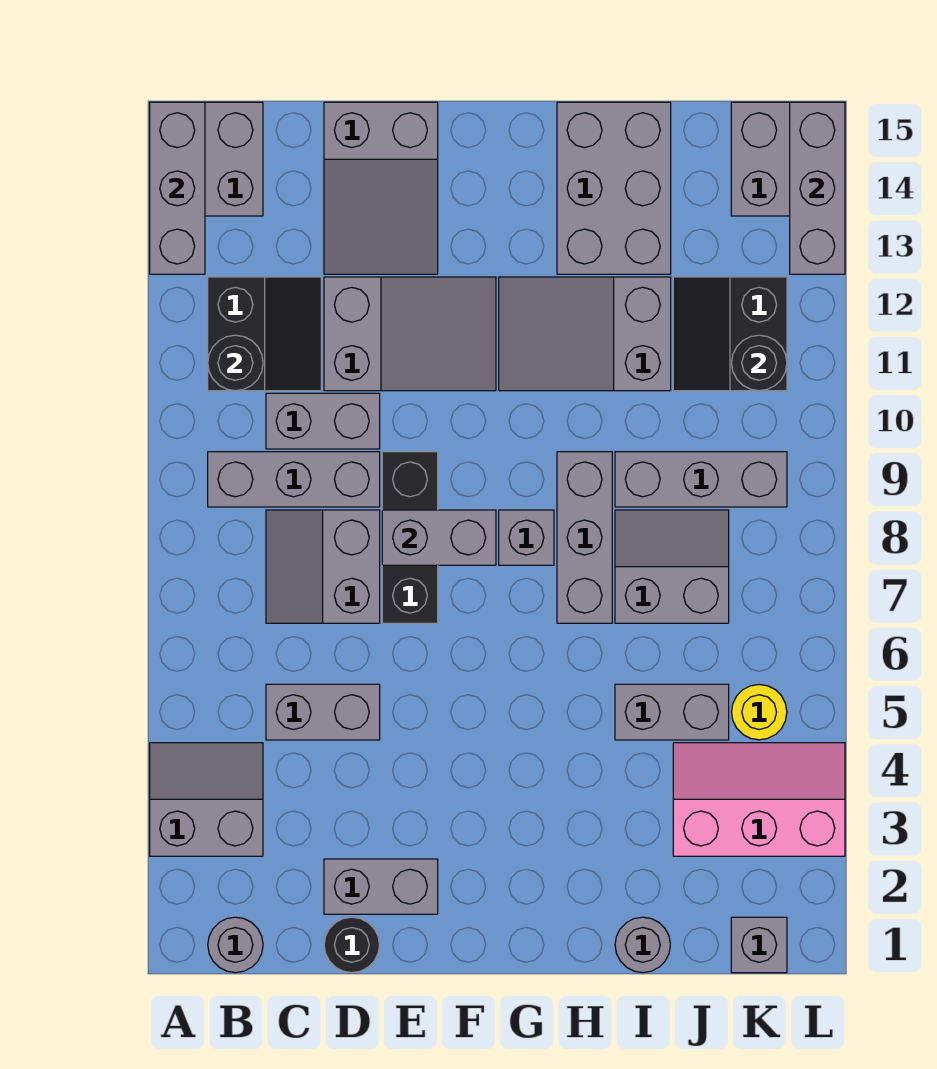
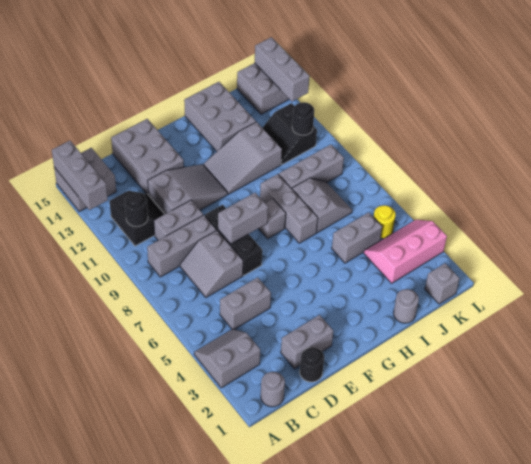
grey slope D13:E15 level 1 top 15 -> grey brick D13:E15 level 1
grey slope I7:J8 level 1 top 7 -> grey slope I7:J8 level 1 top I

